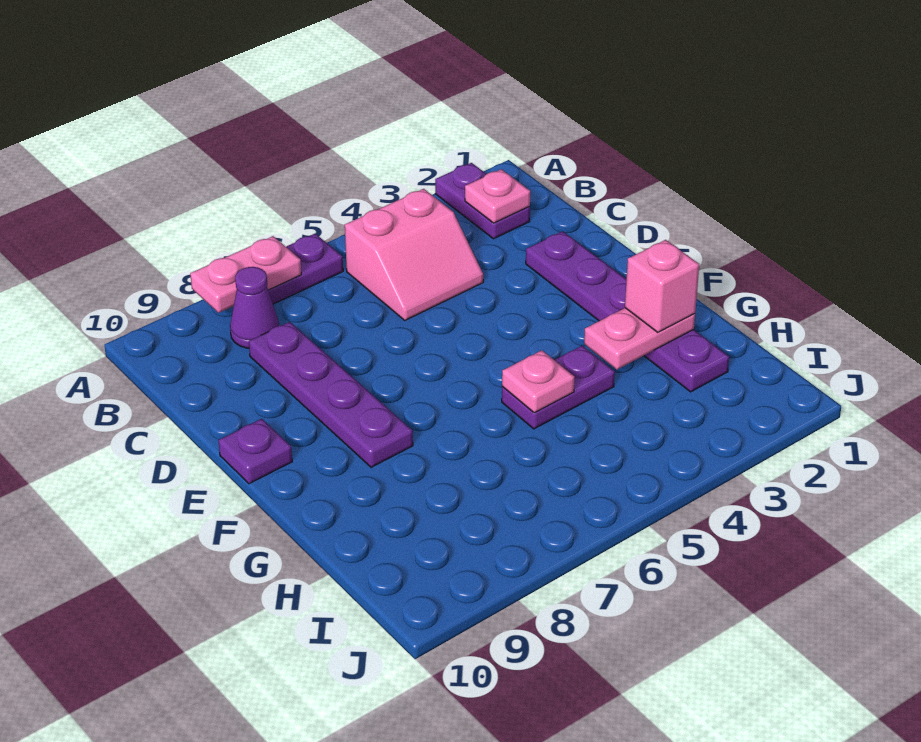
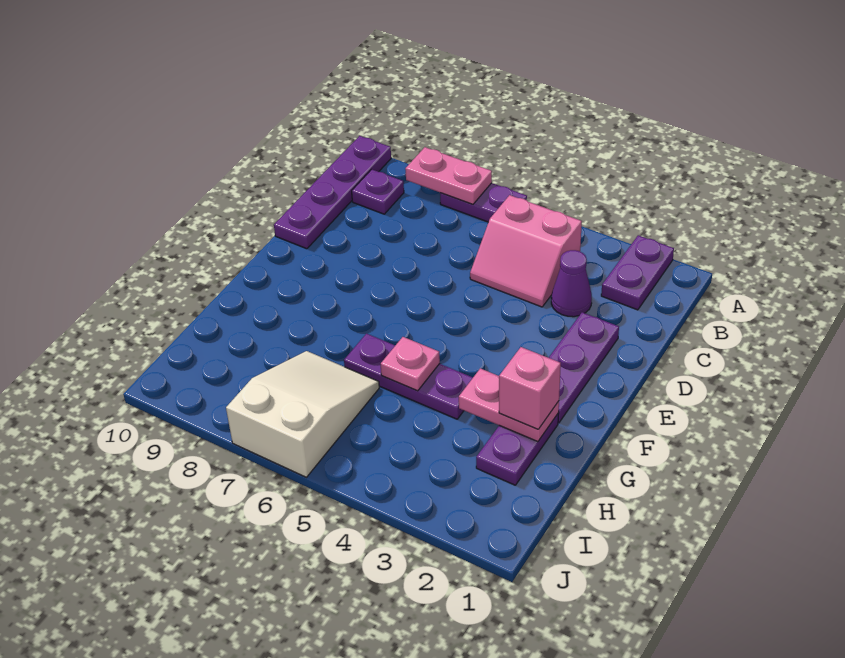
pink plate B2 level 2 -> none
purple cone B8 level 1 -> purple cone C3 level 1
purple plate C8:F8 level 1 -> purple plate A10:D10 level 1
purple plate E10 level 1 -> purple plate B9 level 1
purple plate G4:G5 level 1 -> purple plate G4:G6 level 1
none -> white slope H6:J7 level 1 top J

